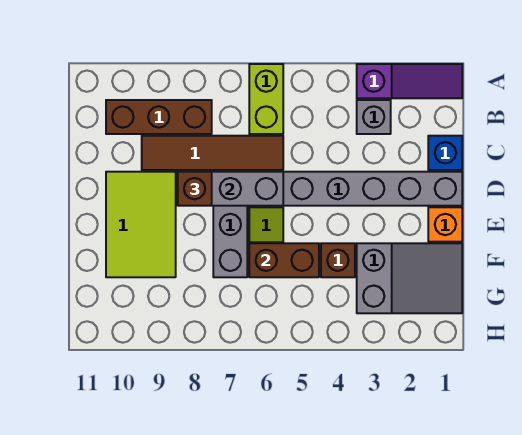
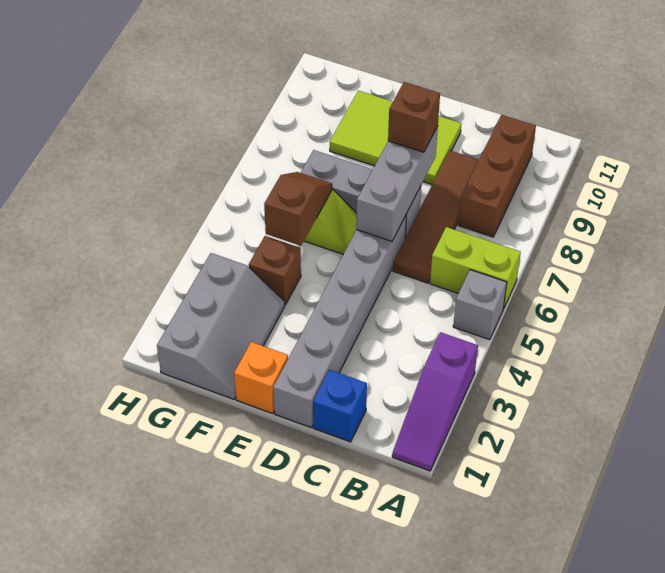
grey brick B3 level 1 -> grey brick A5 level 1
grey slope F1:G3 level 1 top 3 -> grey slope F1:G3 level 1 top G
brown brick F5:F6 level 2 -> brown slope F5:F6 level 2 top 5

